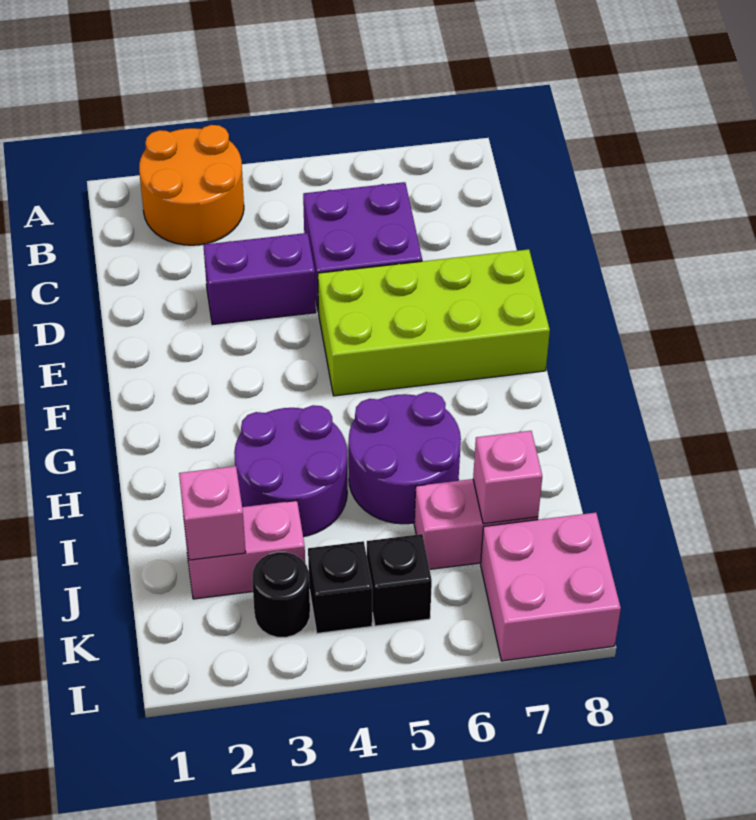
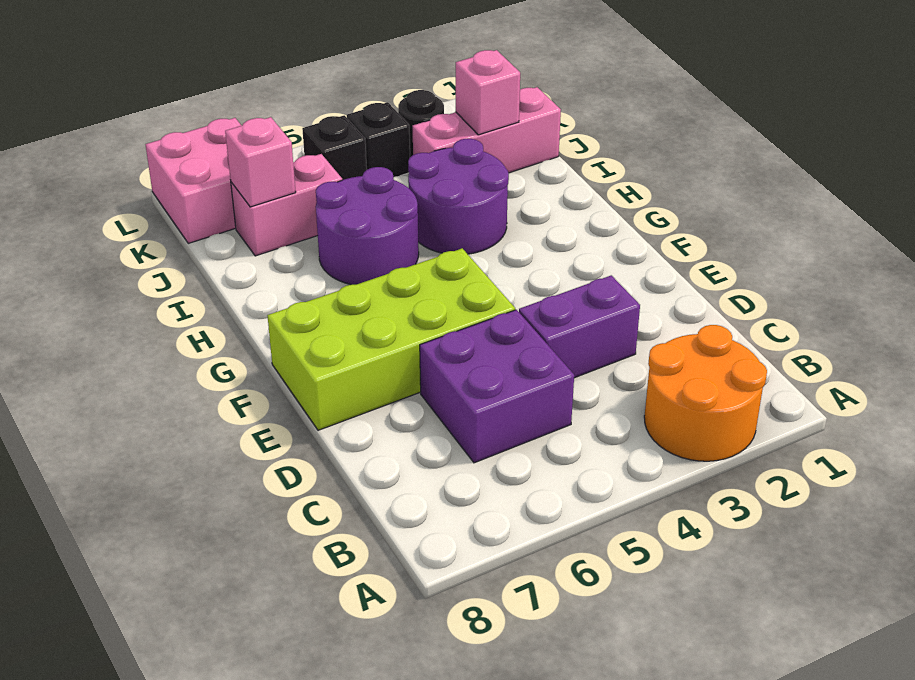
pink brick J2:J3 level 1 -> pink brick J1:J3 level 1

